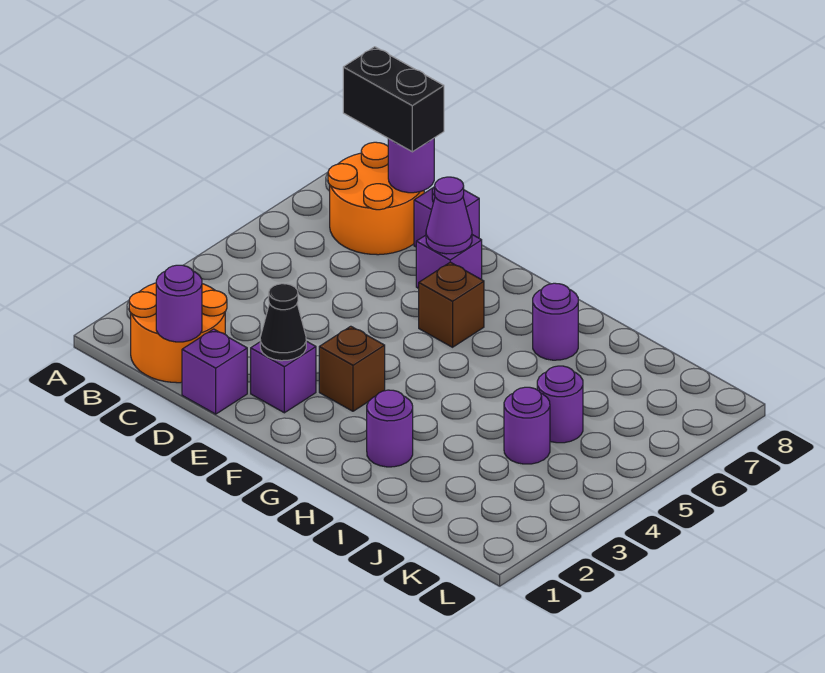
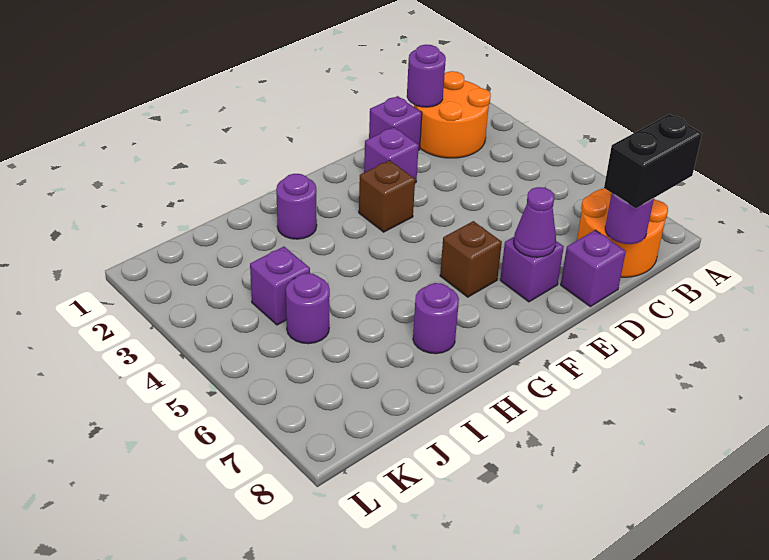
black cone E2 level 2 -> none
purple round brick J4 level 1 -> purple brick J4 level 1

